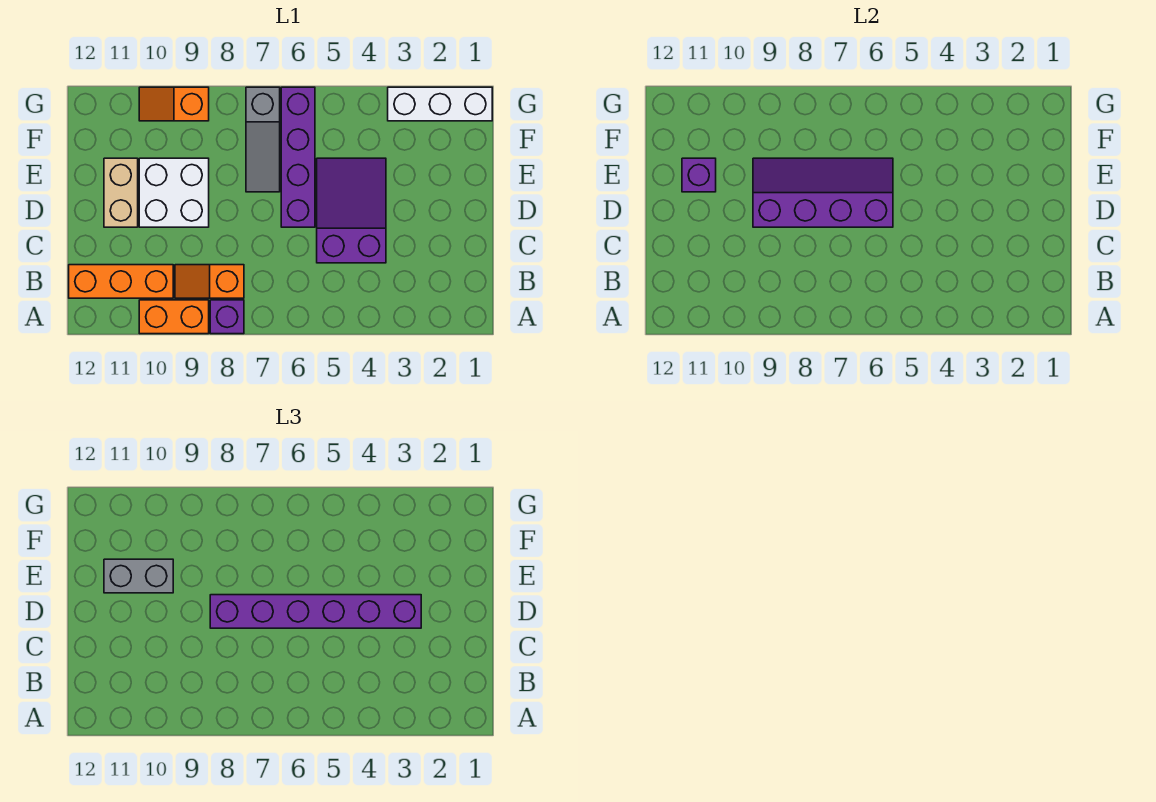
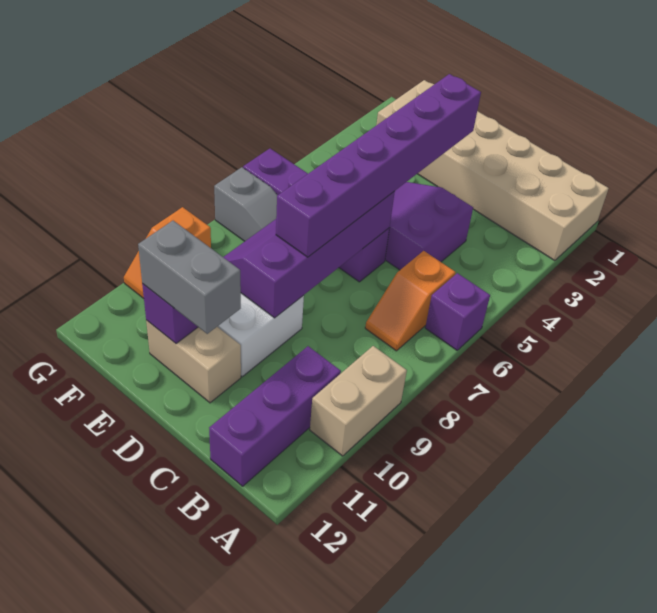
none -> tan brick A1:F2 level 1
purple brick A8 level 1 -> purple brick A6 level 1
orange brick A9:A10 level 1 -> tan brick A9:A10 level 1
orange slope B8:B9 level 1 top 8 -> orange slope B6:B7 level 1 top 6
orange brick B10:B12 level 1 -> purple brick B10:B12 level 1
grey brick E10:E11 level 3 -> grey brick D11:E11 level 3
white brick G1:G3 level 1 -> none

